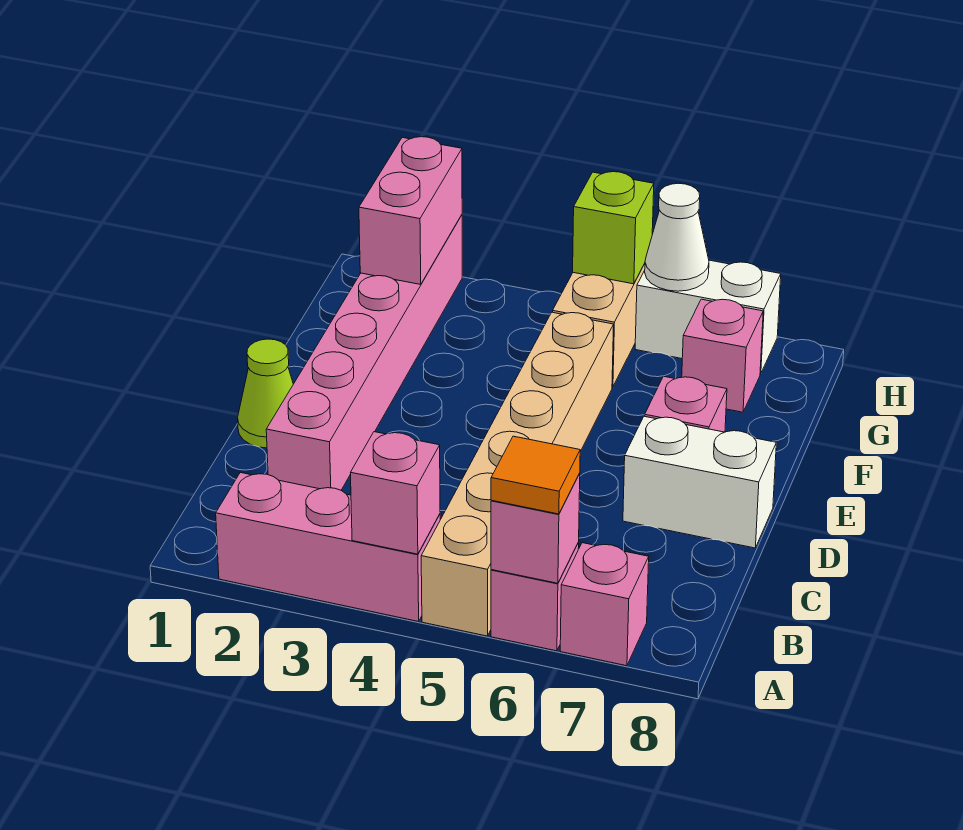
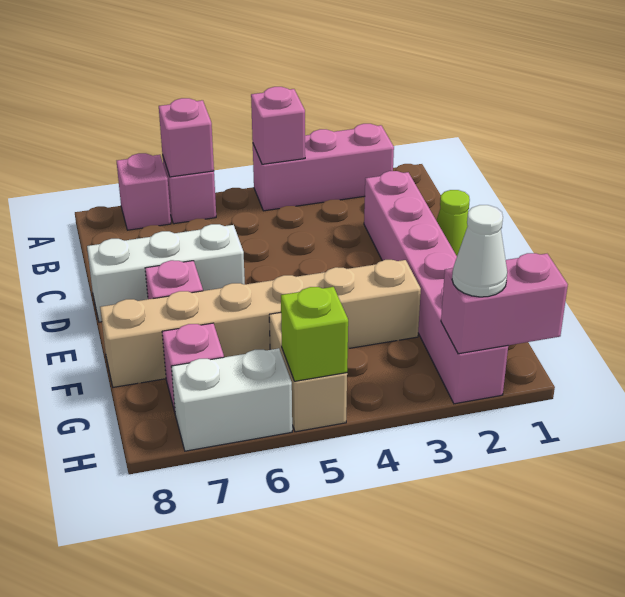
tan brick A5:F5 level 1 -> tan brick F3:F8 level 1
orange tile A6 level 3 -> none
white brick D7:D8 level 1 -> white brick D6:D8 level 1
pink brick G2:H2 level 2 -> pink brick H1:H2 level 2
white cone H6 level 2 -> white cone H2 level 3

